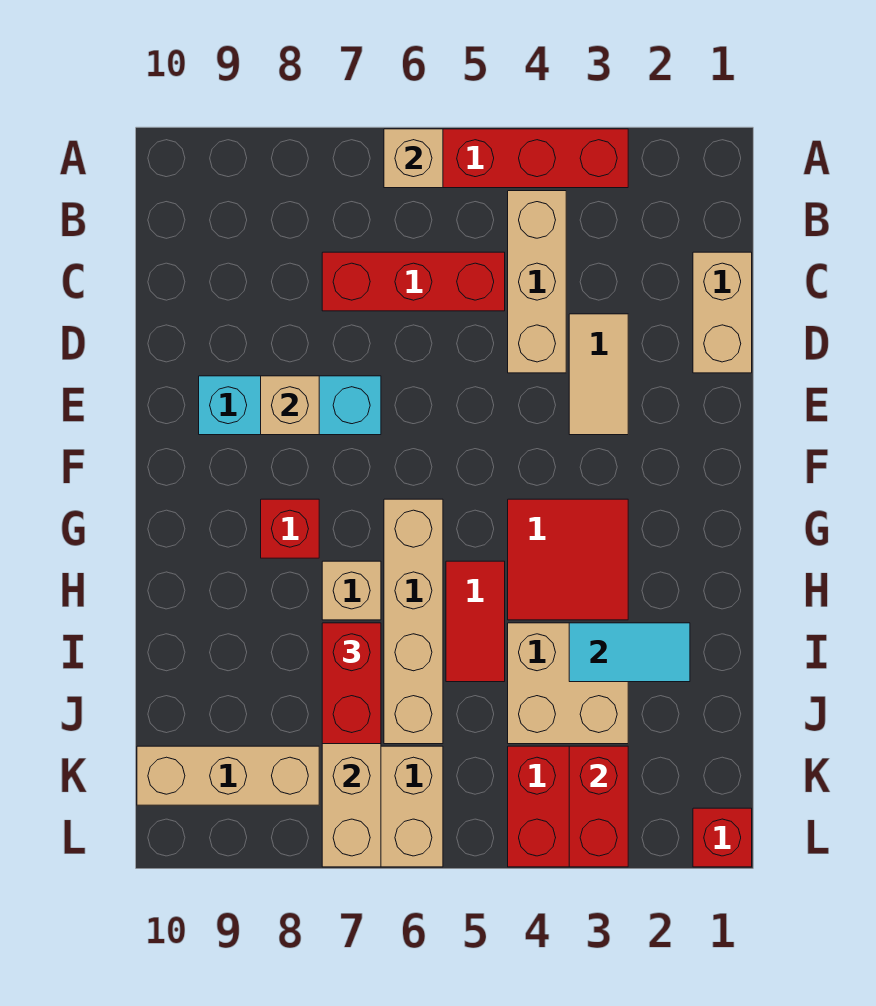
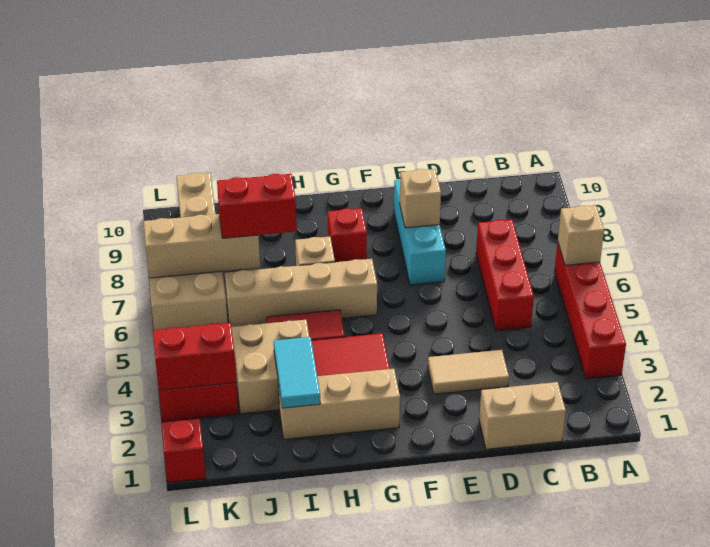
tan brick B4:D4 level 1 -> tan brick G2:I2 level 1

